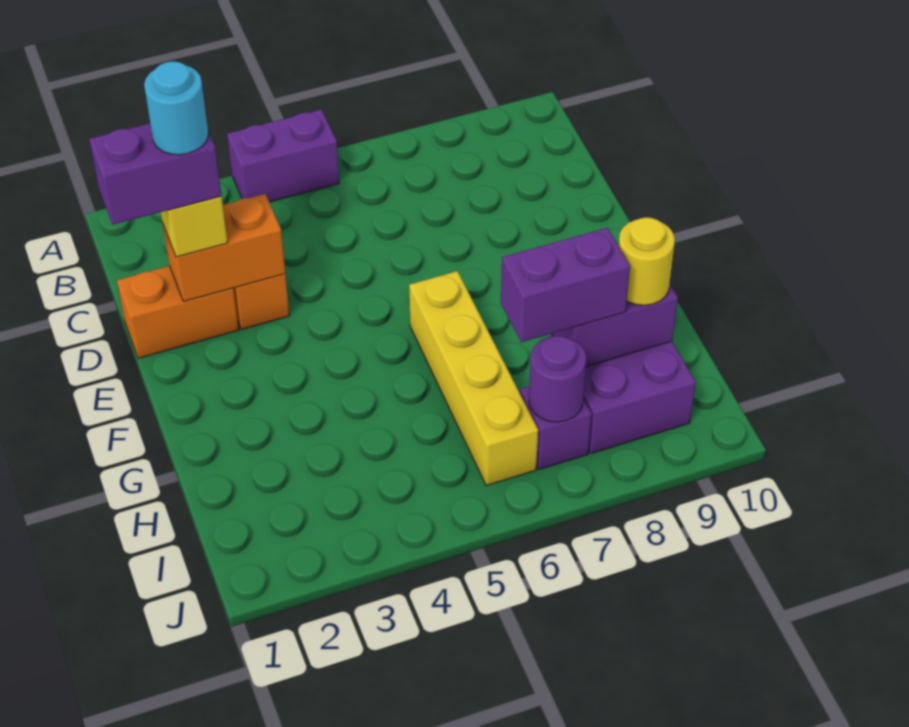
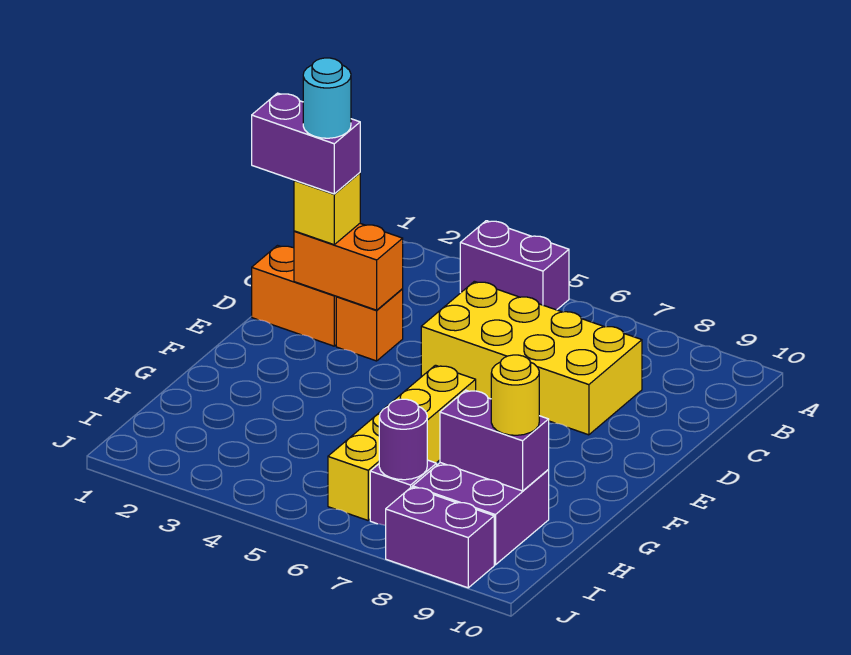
none -> yellow brick C5:D8 level 1
purple brick H7:H8 level 3 -> purple brick J8:J9 level 1

